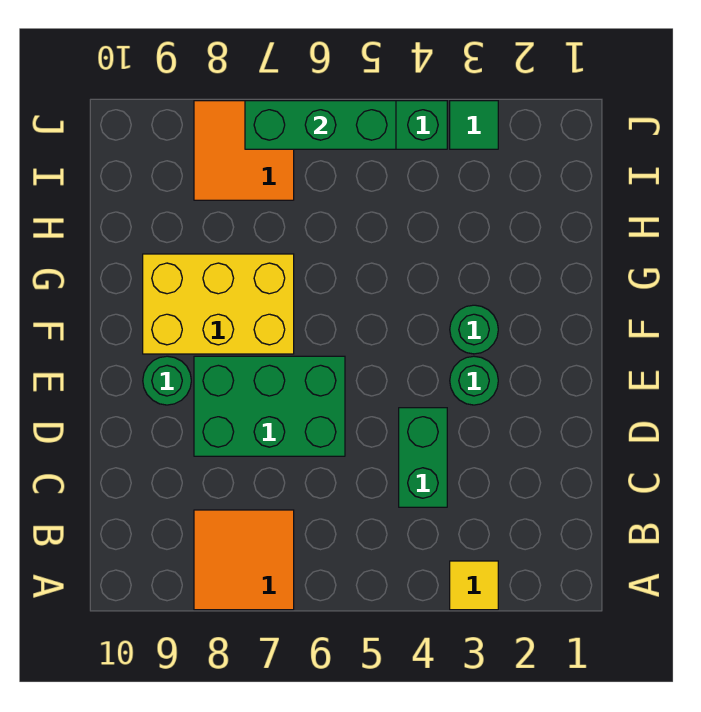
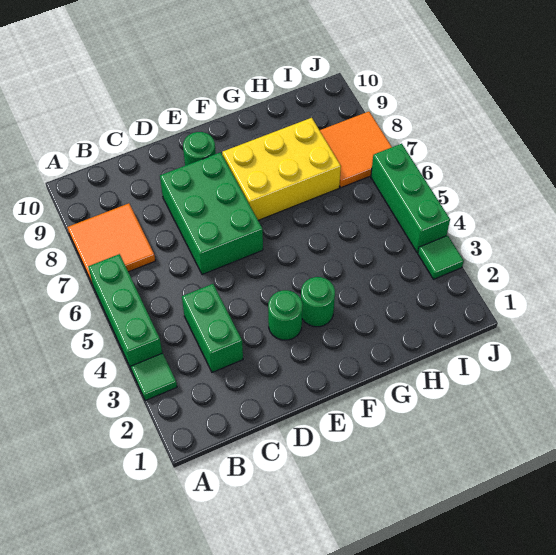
yellow tile A3 level 1 -> green tile A3 level 1
green brick C4:D4 level 1 -> green brick C3:C4 level 1
yellow brick F7:G9 level 1 -> yellow brick F7:H8 level 1
green brick J5:J7 level 2 -> green brick A4:A6 level 1

